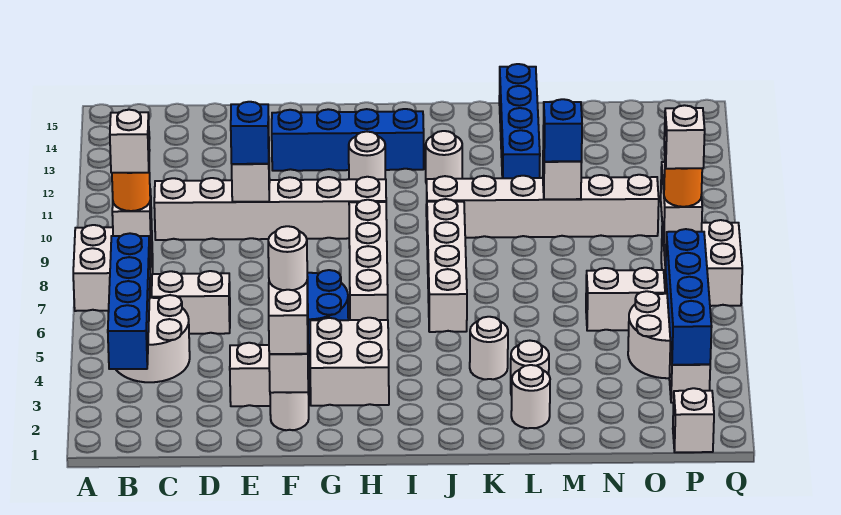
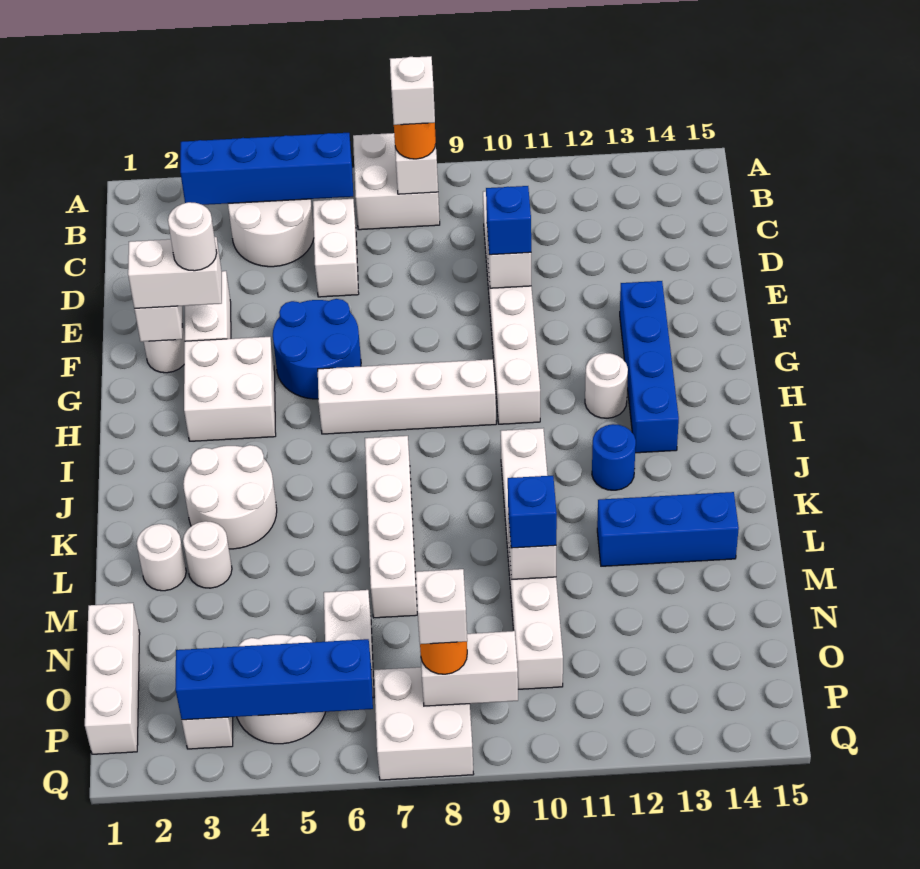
white brick J6:J9 level 1 -> white brick J7:M7 level 1
white round brick J12 level 1 -> blue round brick J12 level 1
white round brick K4 level 1 -> white round brick J3:K4 level 1
blue brick L12:L15 level 1 -> blue brick L12:L14 level 1
white brick P1 level 1 -> white brick N1:P1 level 1

